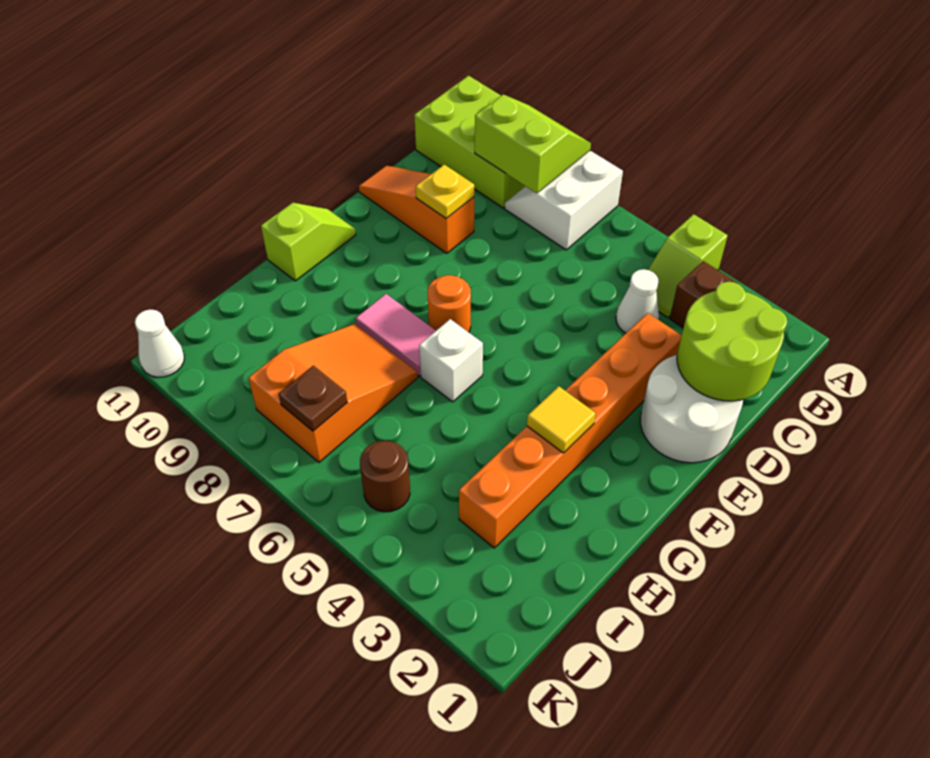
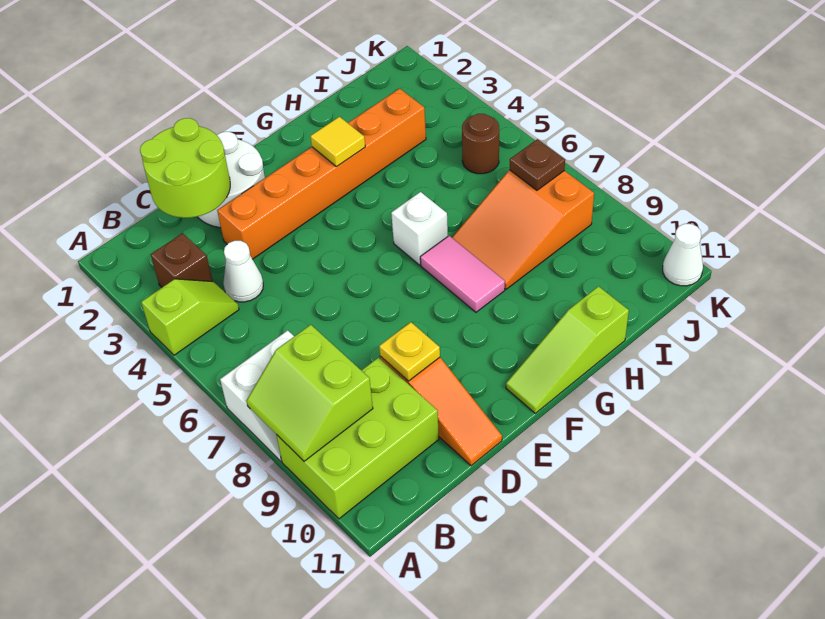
lime brick A9:B11 level 1 -> lime brick A9:C10 level 1
orange round brick F7 level 1 -> none
lime slope F11:G11 level 1 top G -> lime slope F11:H11 level 1 top H

